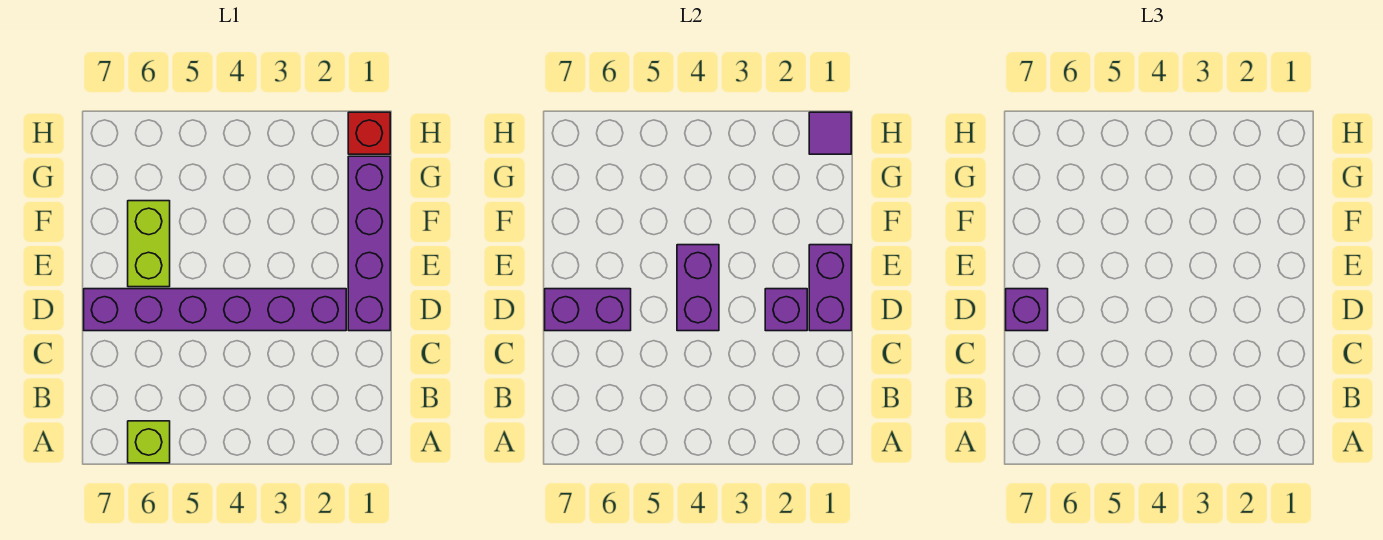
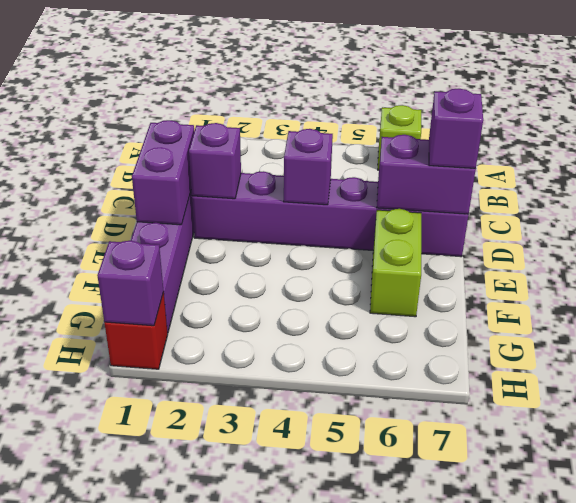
purple brick D4:E4 level 2 -> purple brick D4 level 2
purple tile H1 level 2 -> purple brick H1 level 2

